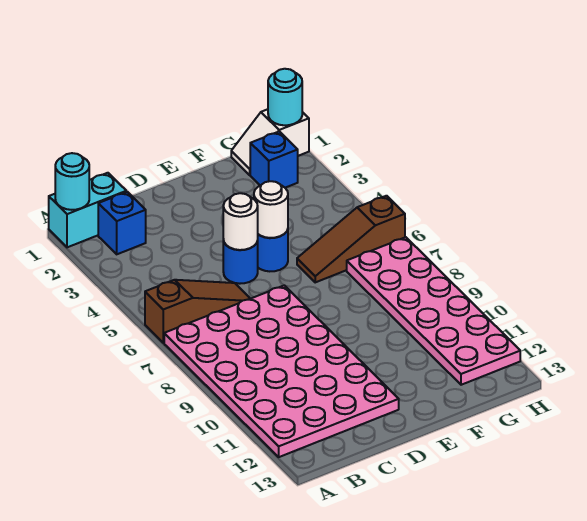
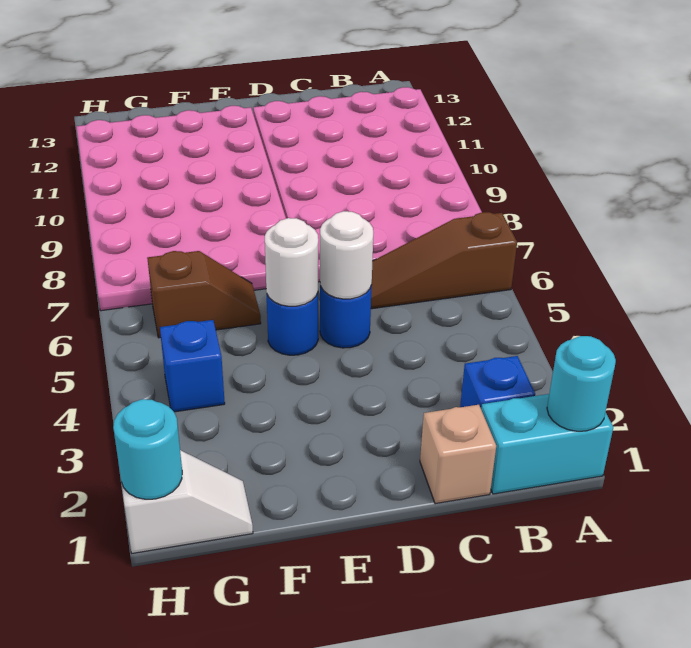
none -> tan brick C1 level 1
brown slope F6:H6 level 1 top H -> brown slope F6:G6 level 1 top G
blue brick G2 level 1 -> blue brick G4 level 1
pink plate G7:H12 level 1 -> pink plate E7:H12 level 1

